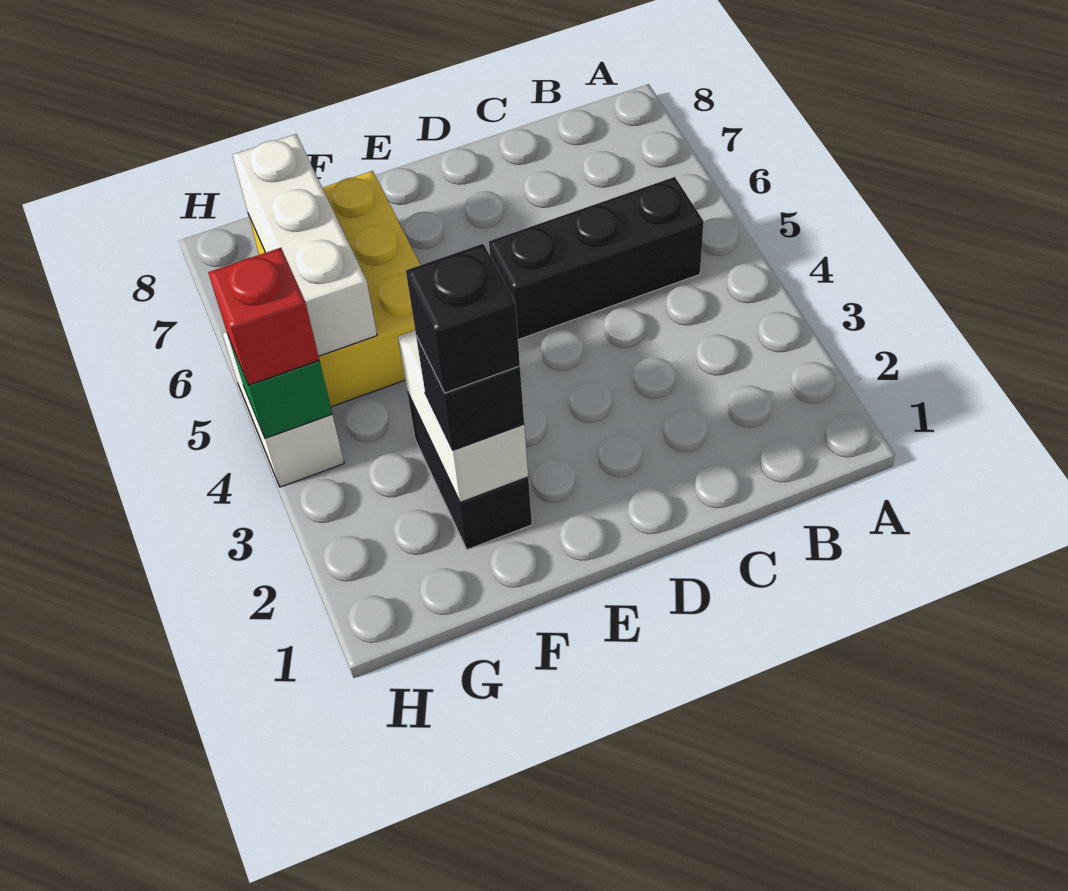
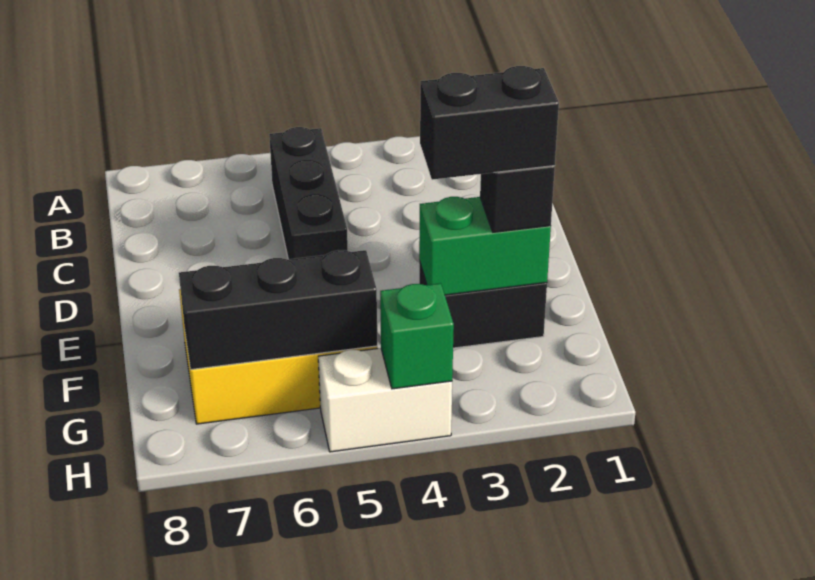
white brick F2:F3 level 2 -> green brick F2:F3 level 2
black brick F2 level 4 -> black brick F2:F3 level 4
white brick G5:G7 level 2 -> black brick G5:G7 level 2
red brick H4 level 3 -> none

